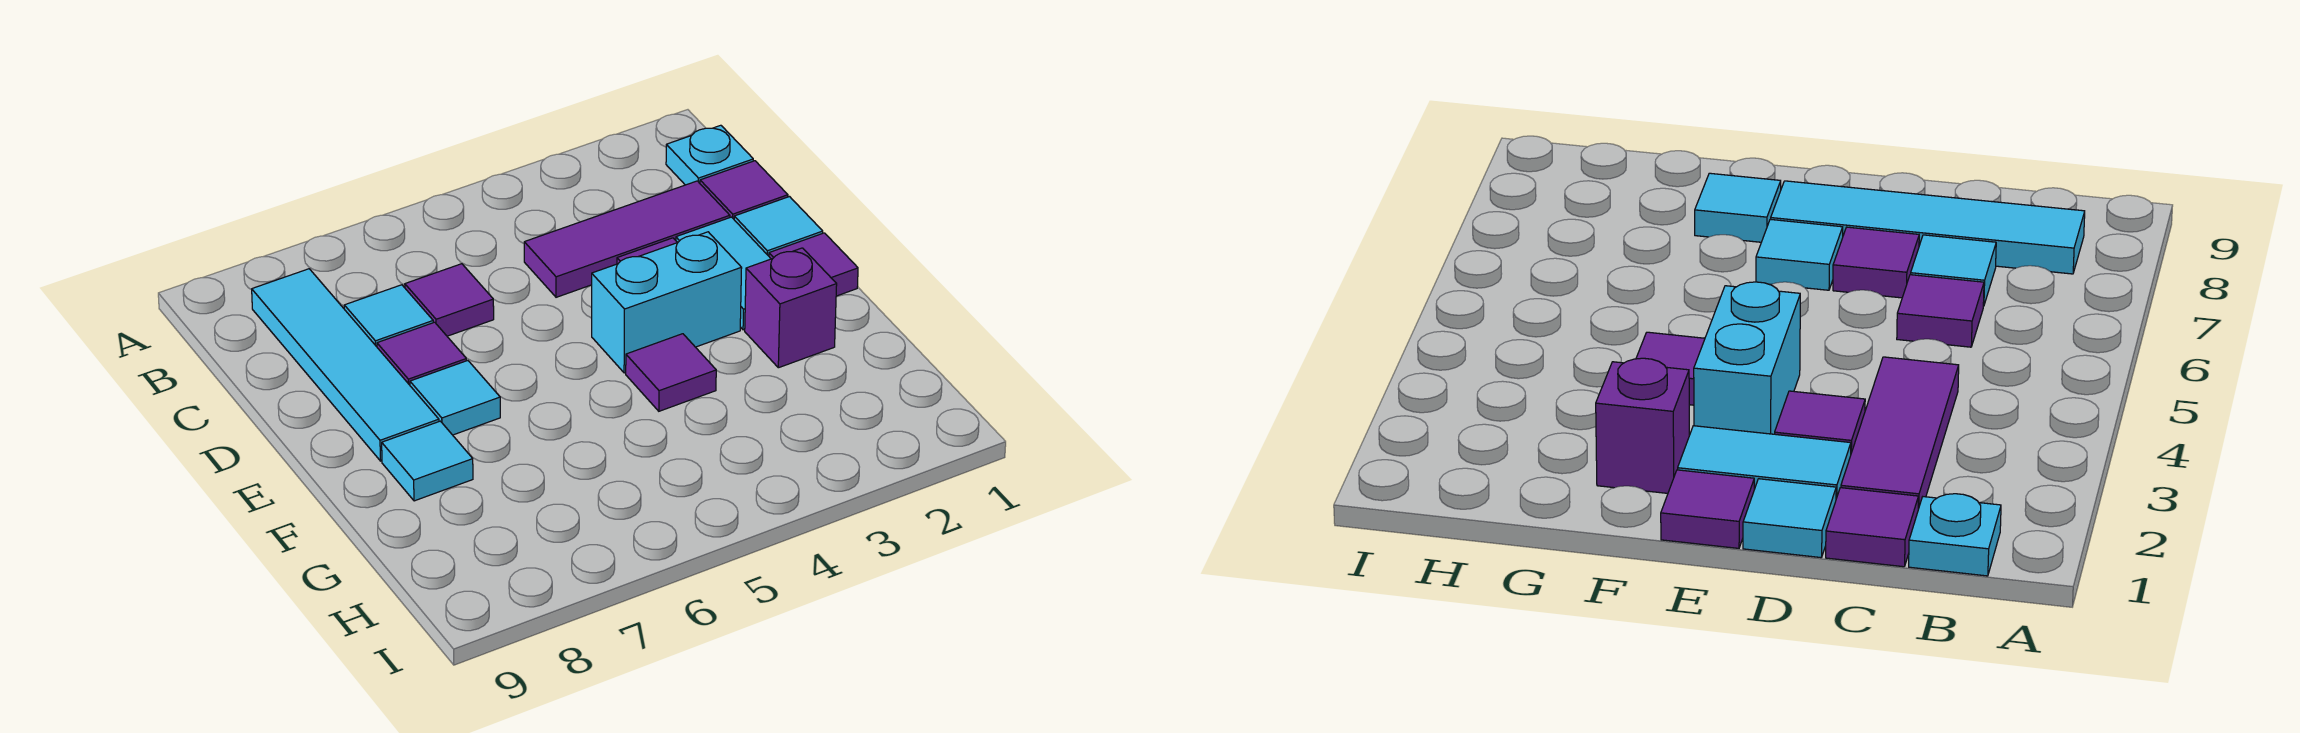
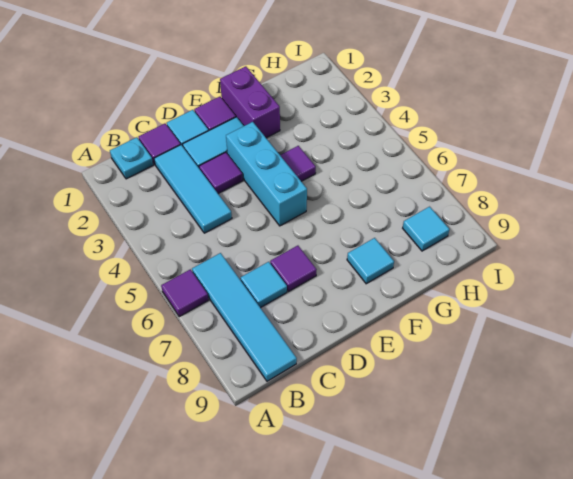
cyan tile B8:E8 level 1 -> cyan tile B6:B9 level 1
purple tile C2:C4 level 1 -> cyan tile C2:C4 level 1
purple tile C6 level 1 -> purple tile A6 level 1
cyan brick E3:E4 level 1 -> cyan brick E3:E5 level 1
cyan tile E7 level 1 -> cyan tile H8 level 1
purple brick F2 level 1 -> purple brick F1:F2 level 1

